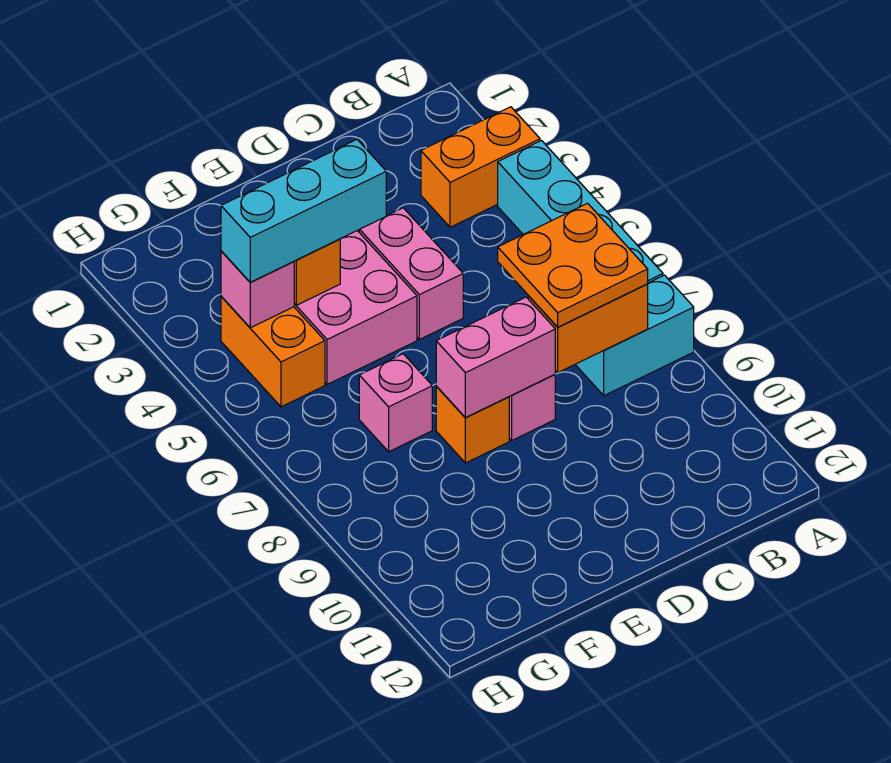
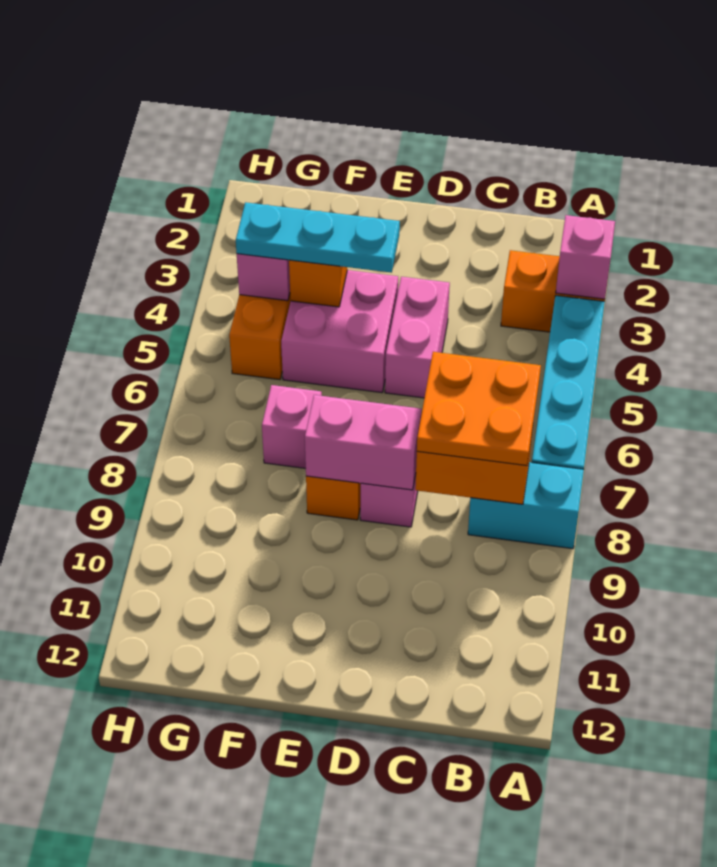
none -> pink brick A3 level 2
cyan brick E4:G4 level 3 -> cyan plate E4:G4 level 3

